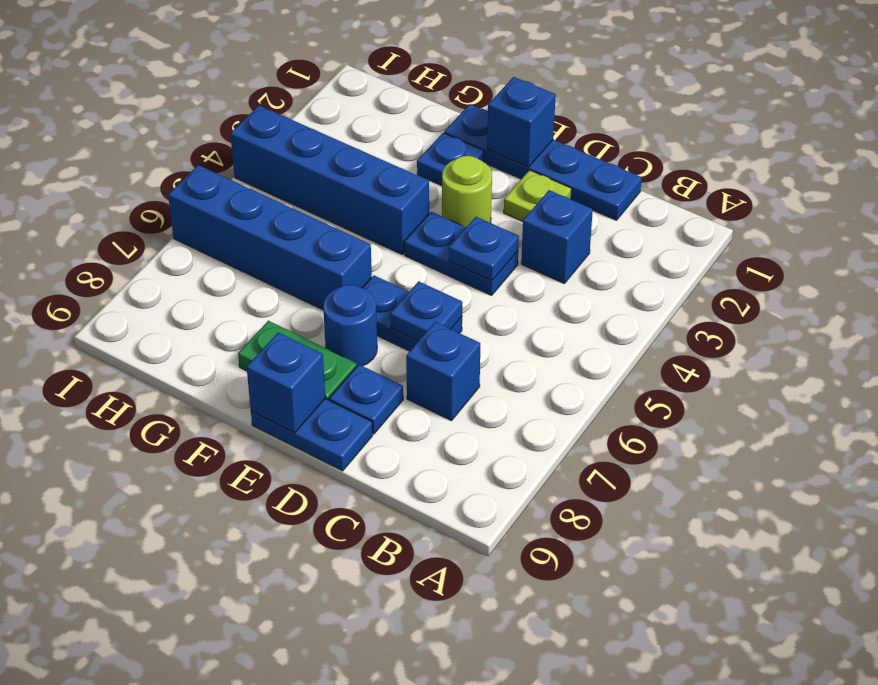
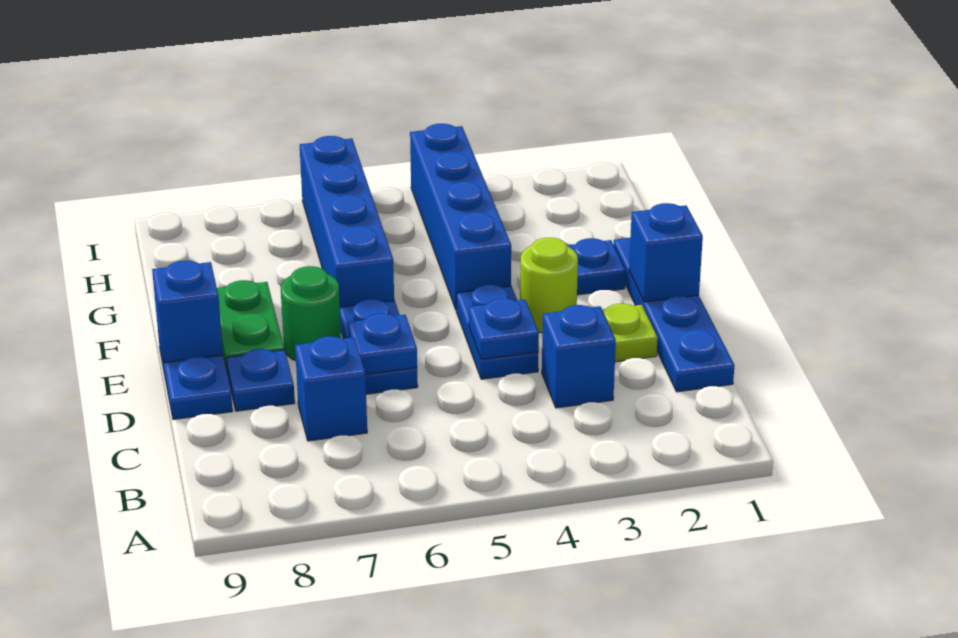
blue round brick E7 level 1 -> green round brick E7 level 1

